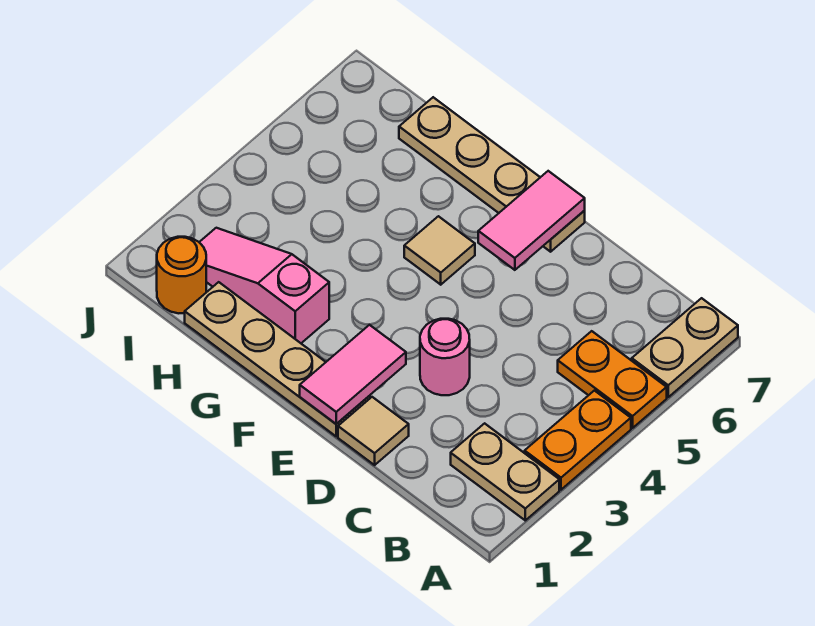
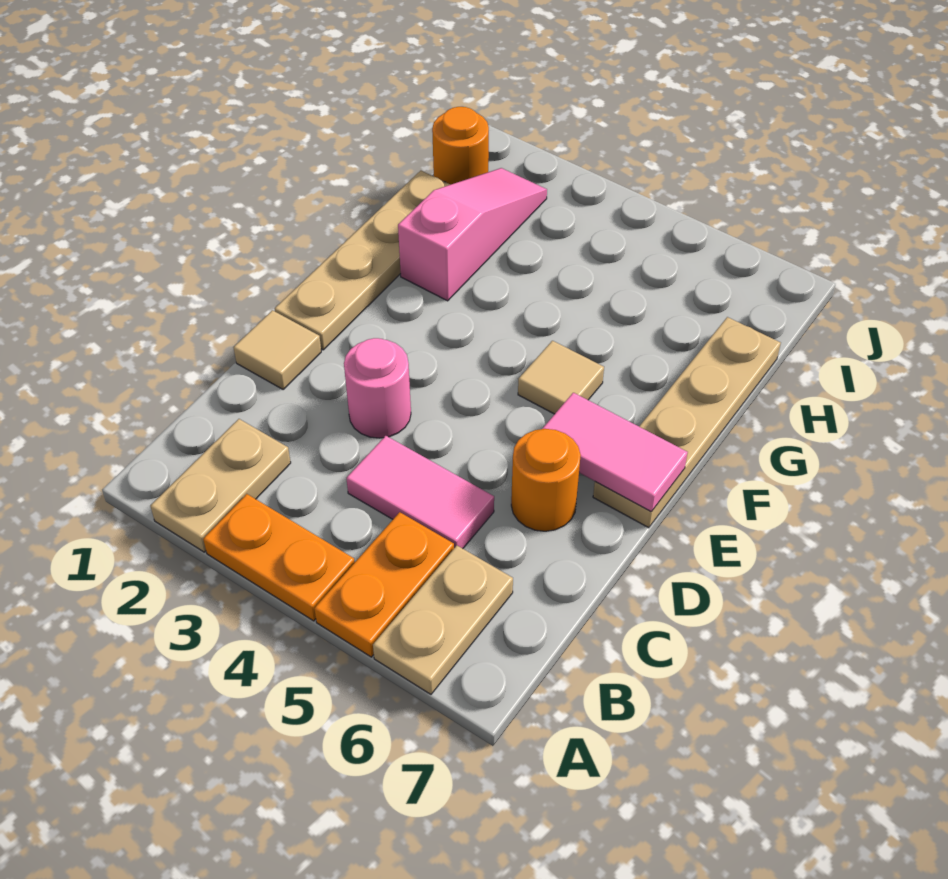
tan plate A6:A7 level 1 -> tan plate A6:B6 level 1
none -> orange round brick D6 level 1
pink tile E1:E2 level 2 -> pink tile C4:C5 level 1

